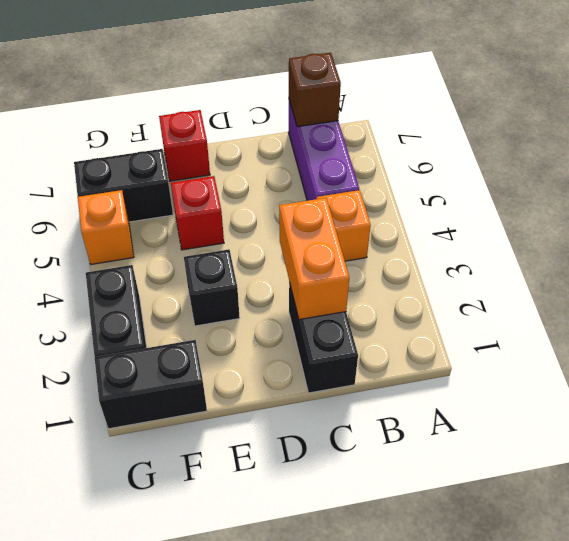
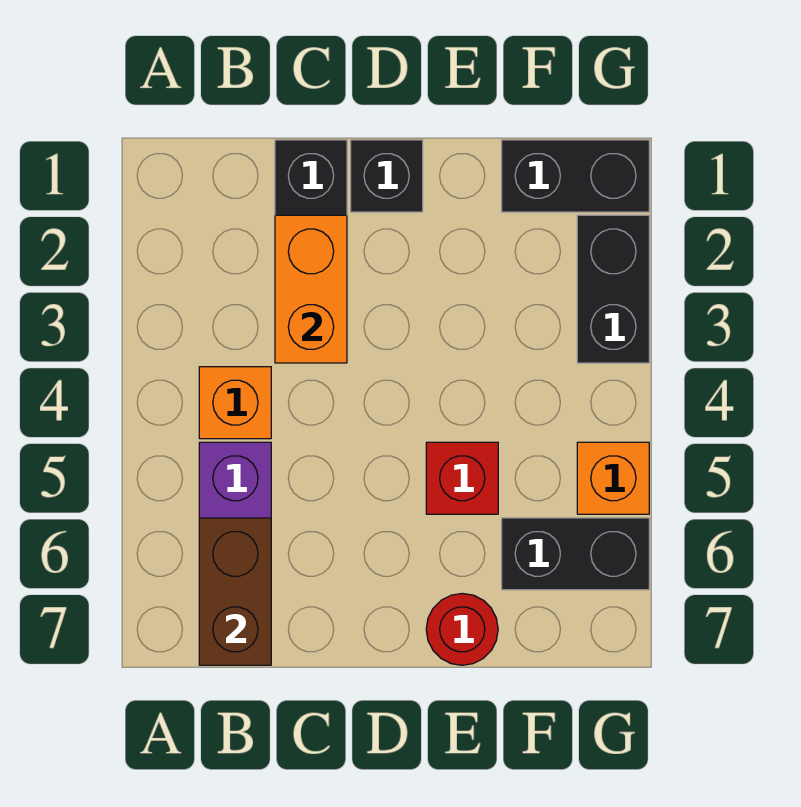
brown brick B7 level 2 -> brown brick B6:B7 level 2
black brick E3 level 1 -> black brick D1 level 1
red brick E7 level 1 -> red round brick E7 level 1

